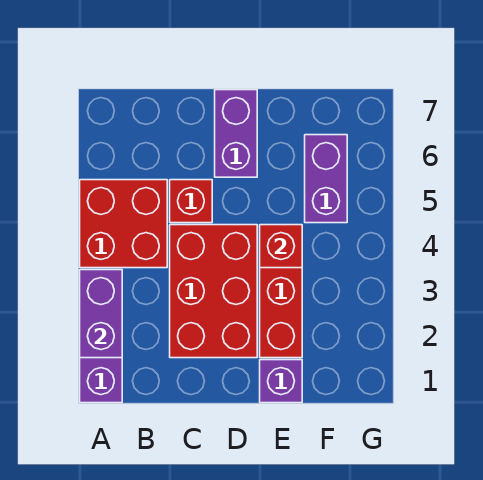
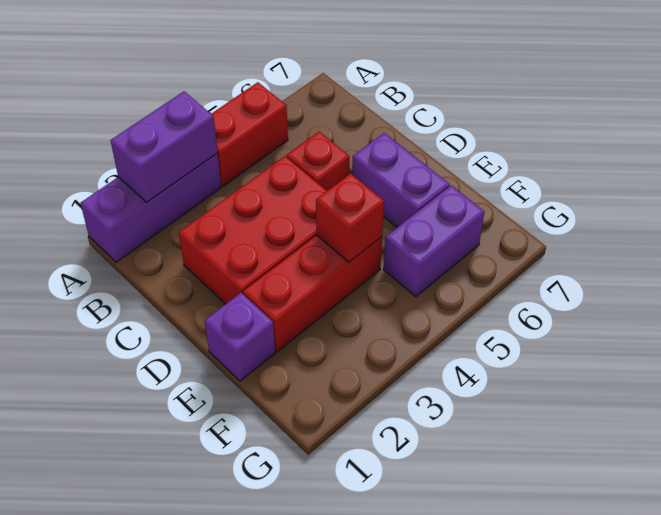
red brick A4:B5 level 1 -> red brick A4:A5 level 1
purple brick D6:D7 level 1 -> purple brick D6:E6 level 1

